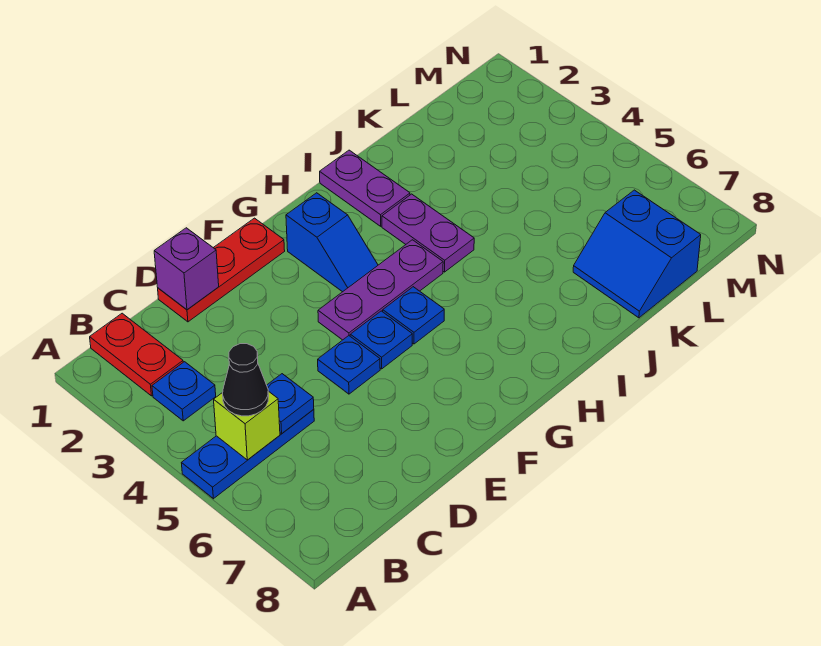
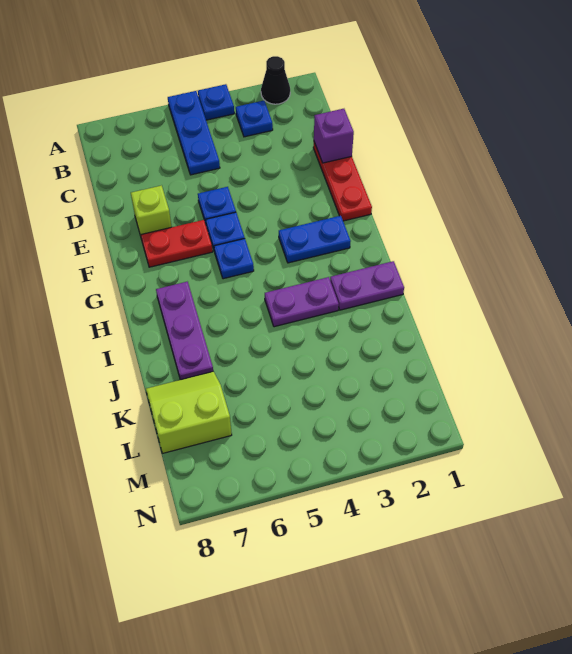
red plate B1:B2 level 1 -> red plate F6:F7 level 1
lime brick B5 level 2 -> lime brick E7 level 1
black cone B5 level 3 -> black cone A2 level 1
blue plate C5 level 2 -> blue plate A4 level 1
purple plate F4:H4 level 1 -> purple plate H7:J7 level 1
blue slope G2:G3 level 1 top 2 -> blue plate G2:G3 level 1
blue slope K7:L8 level 1 top L -> lime slope K7:L8 level 1 top L

